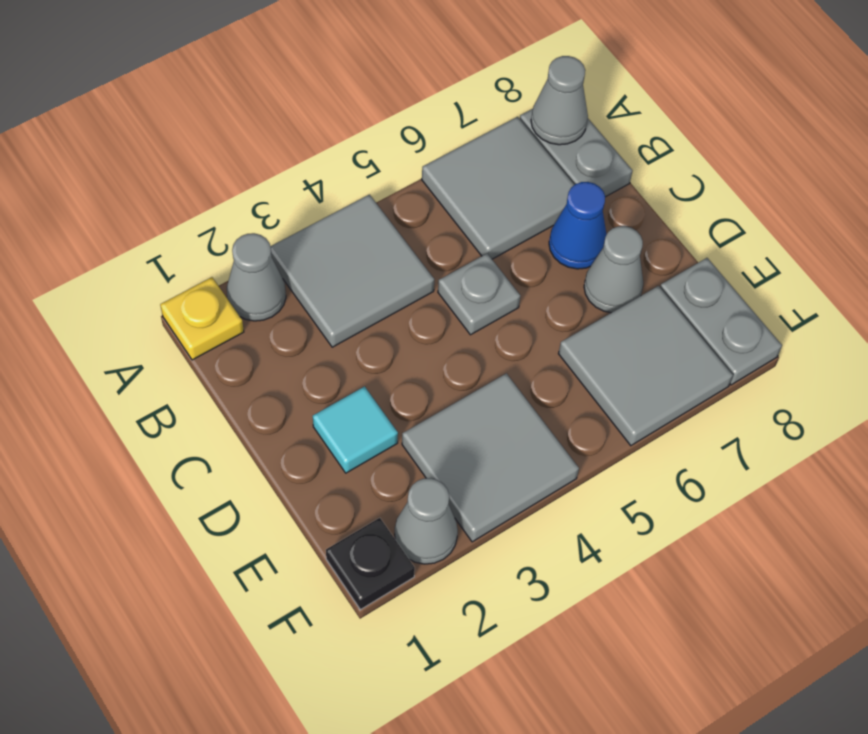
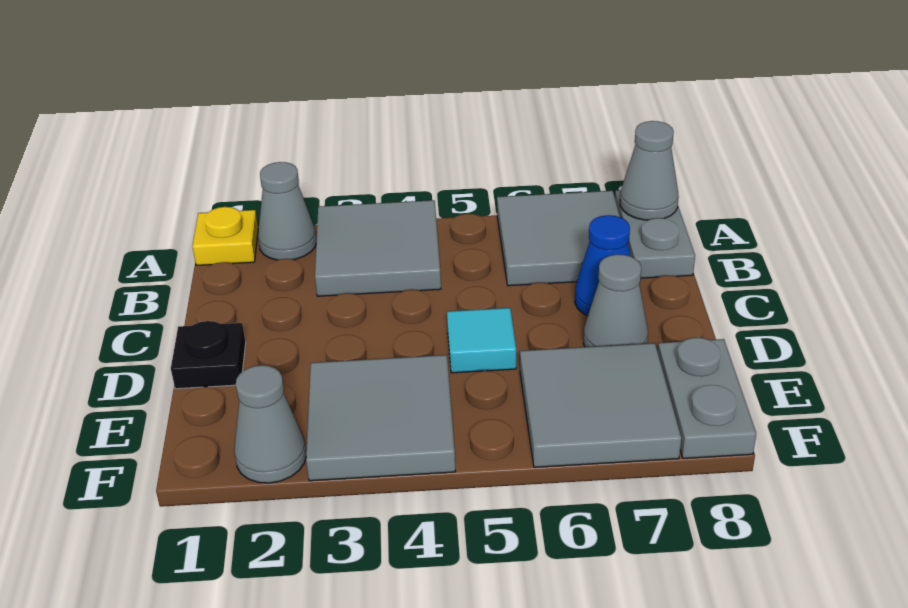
grey plate C5 level 1 -> none
cyan tile D2 level 1 -> cyan tile D5 level 1
black plate F1 level 1 -> black plate D1 level 1

